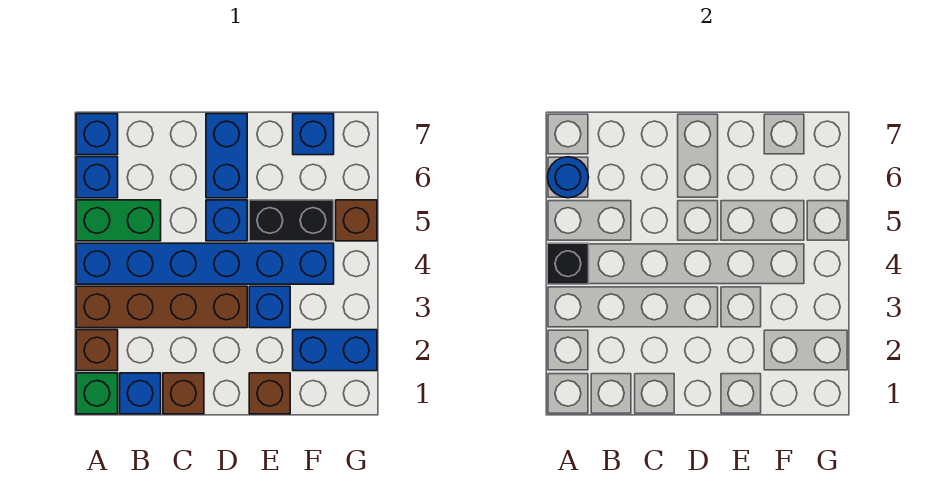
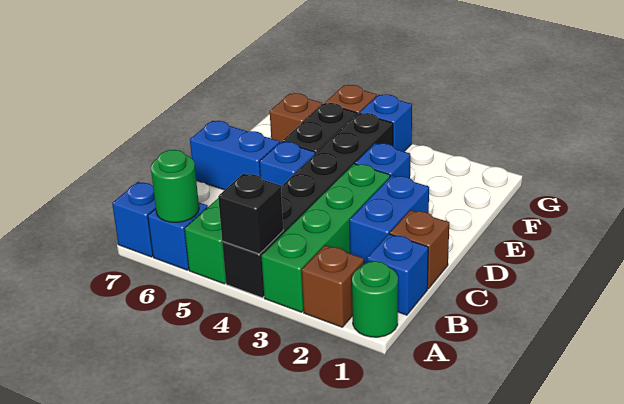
green brick A1 level 1 -> green round brick A1 level 1
brown brick A3:D3 level 1 -> green brick A3:D3 level 1
blue brick A4:F4 level 1 -> black brick A4:F4 level 1
blue round brick A6 level 2 -> green round brick A6 level 2
brown brick E1 level 1 -> brown brick F6 level 1
blue brick F2:G2 level 1 -> blue brick C2:D2 level 1
blue brick F7 level 1 -> blue brick G4 level 1

